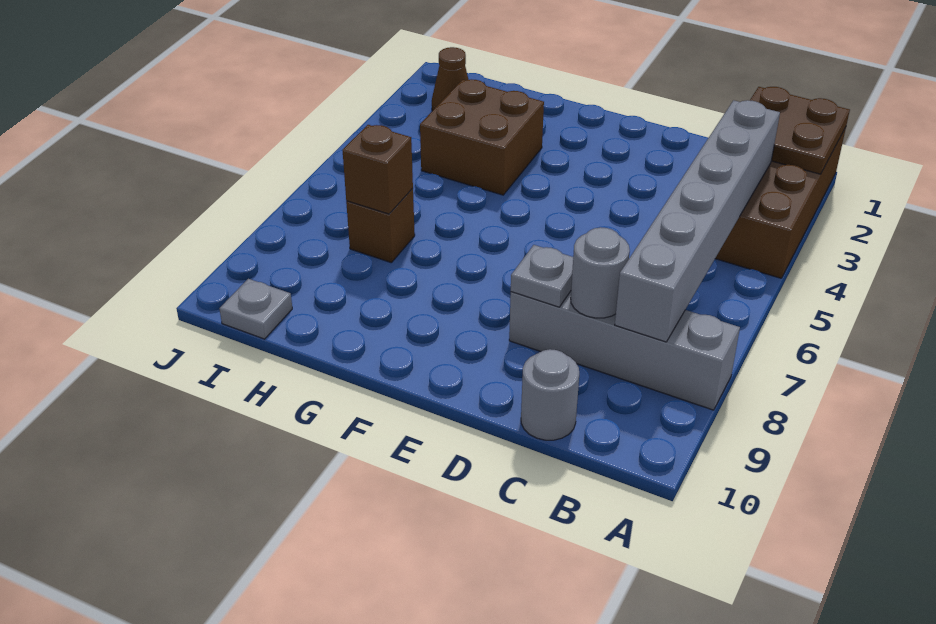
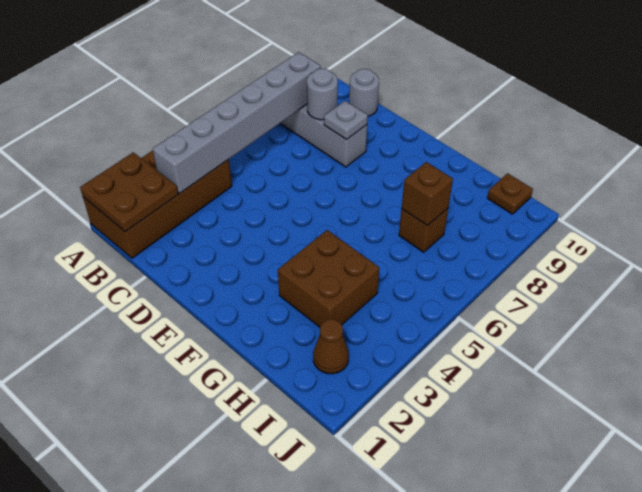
grey plate I10 level 1 -> brown plate I10 level 1

